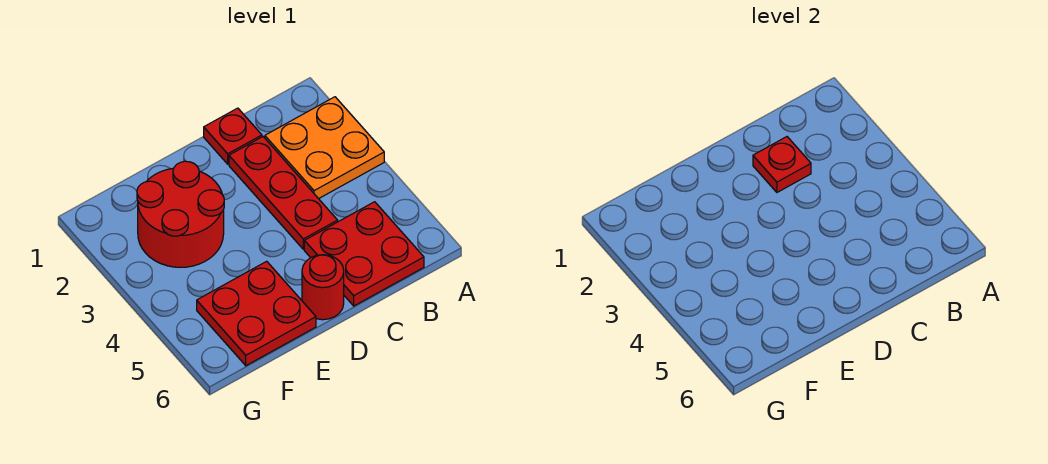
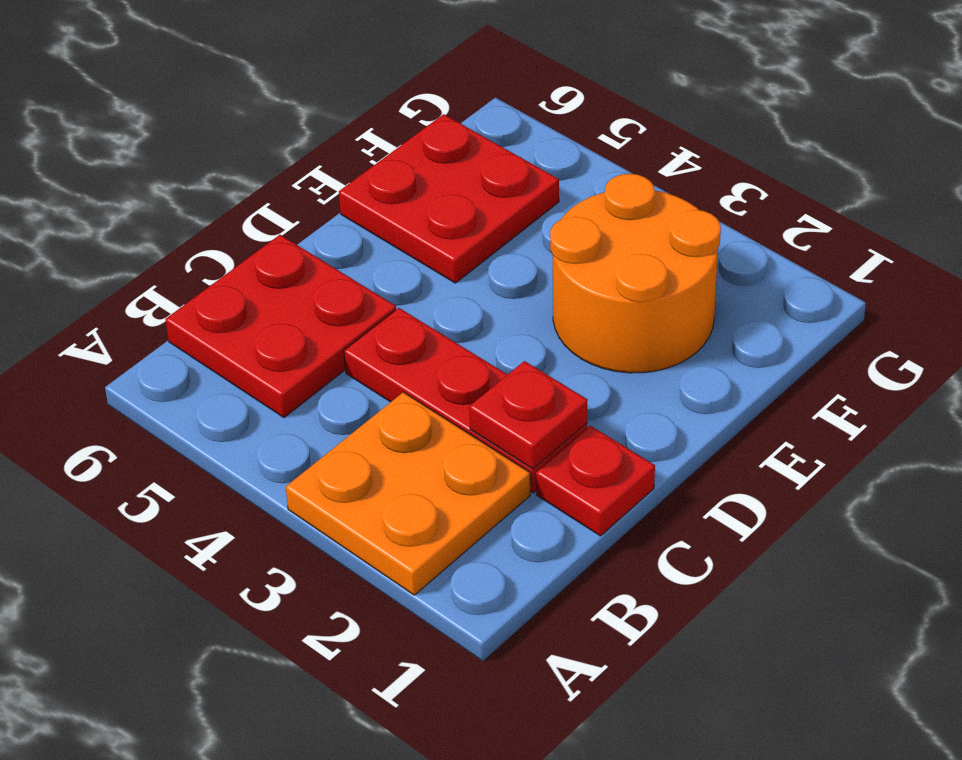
red round brick D6 level 1 -> none
red round brick E2:F3 level 1 -> orange round brick E2:F3 level 1

